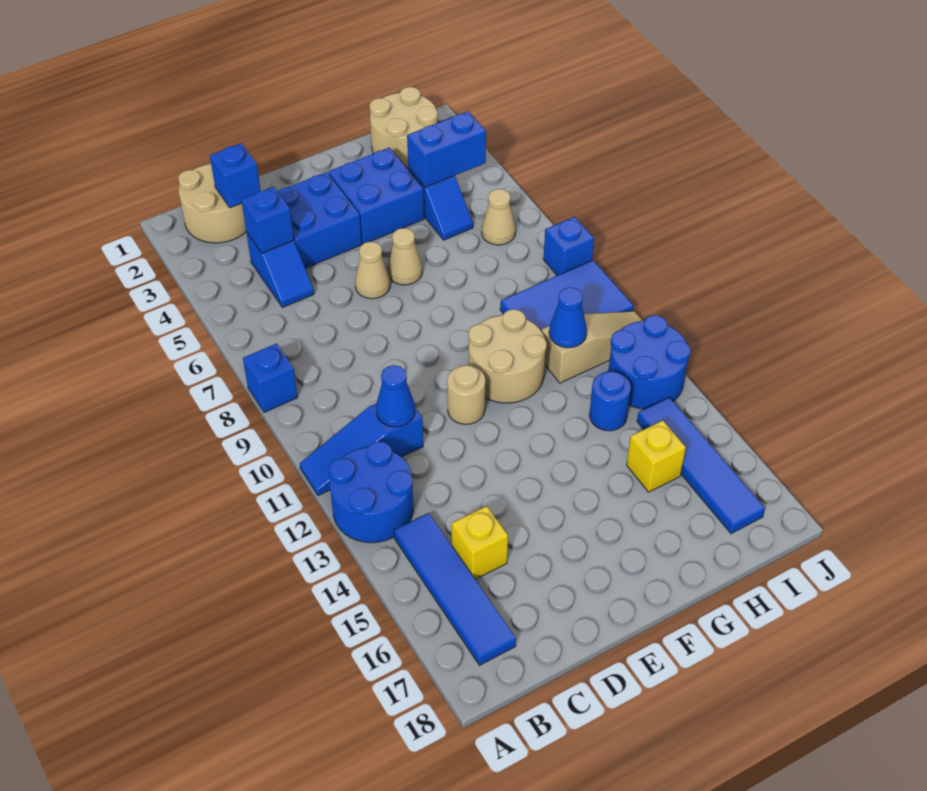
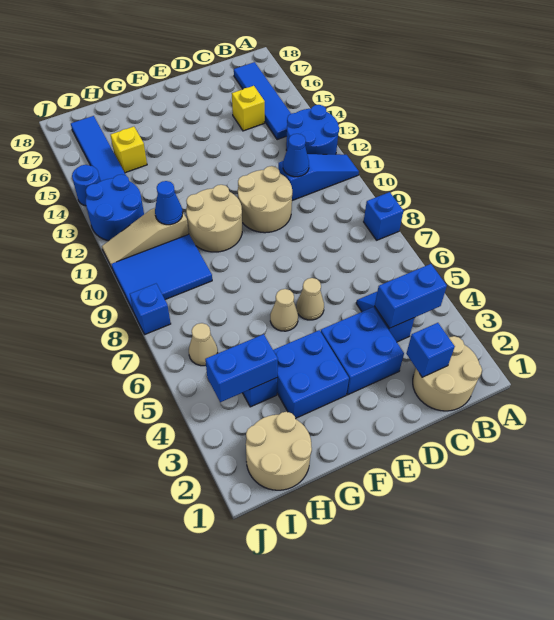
blue brick C4 level 2 -> blue brick B4:C4 level 2
tan round brick E11 level 1 -> tan round brick D10:E11 level 1
blue round brick H13 level 1 -> blue round brick J14 level 1

